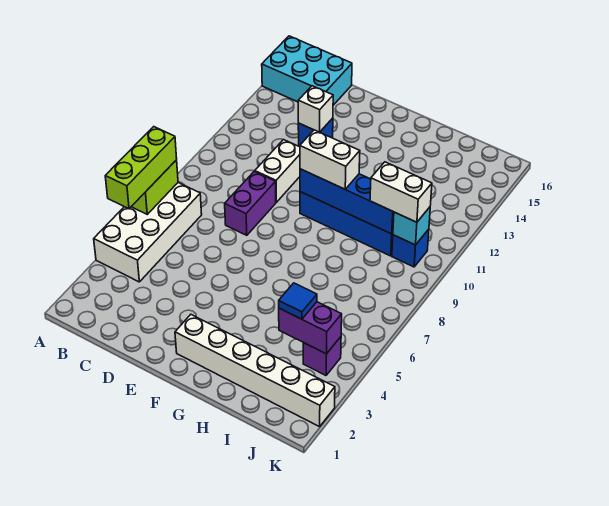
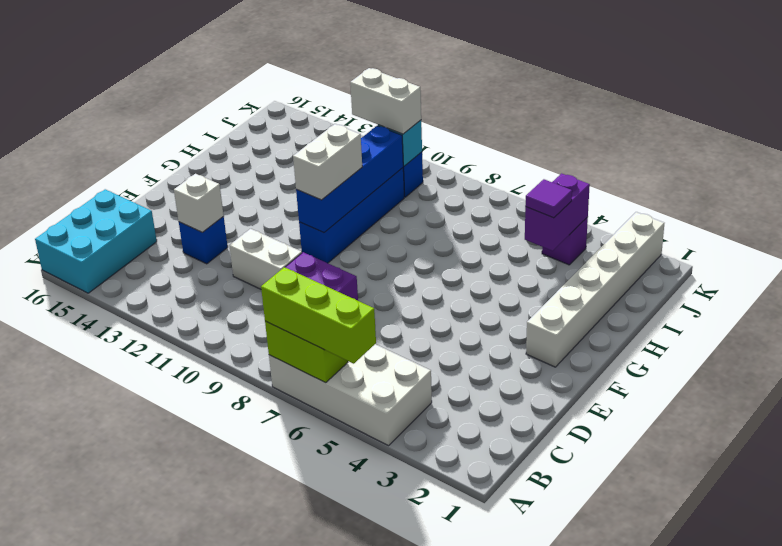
blue tile I4 level 3 -> purple tile I4 level 3
white brick I10:J10 level 3 -> white brick J10:J11 level 3

